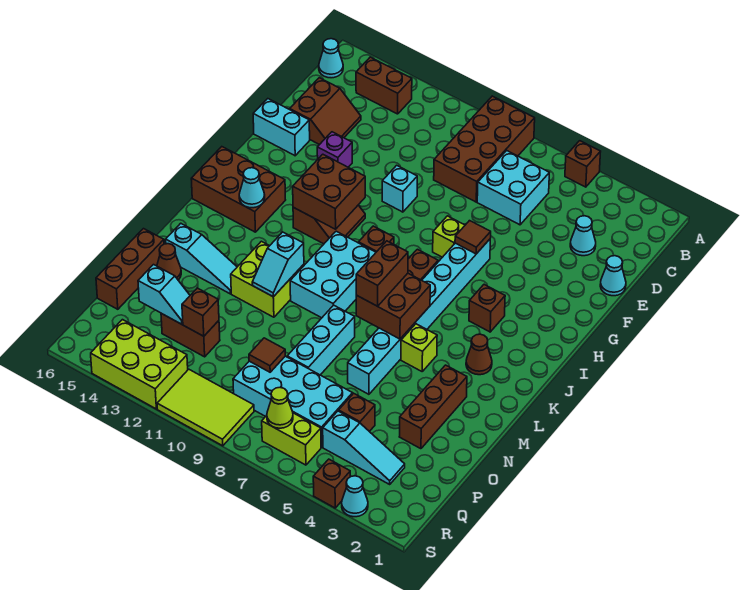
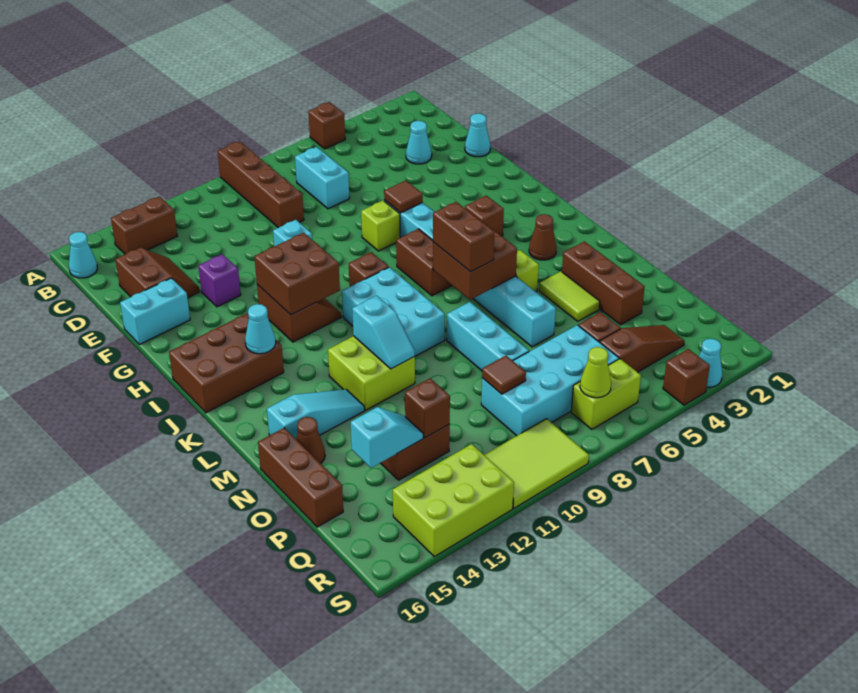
brown brick A8:D9 level 1 -> brown brick A9:D9 level 1
cyan brick C6:D7 level 1 -> cyan brick C7:D7 level 1
none -> lime tile M4:N4 level 1
cyan slope Q3:Q5 level 1 top 5 -> brown slope Q3:Q5 level 1 top 5

